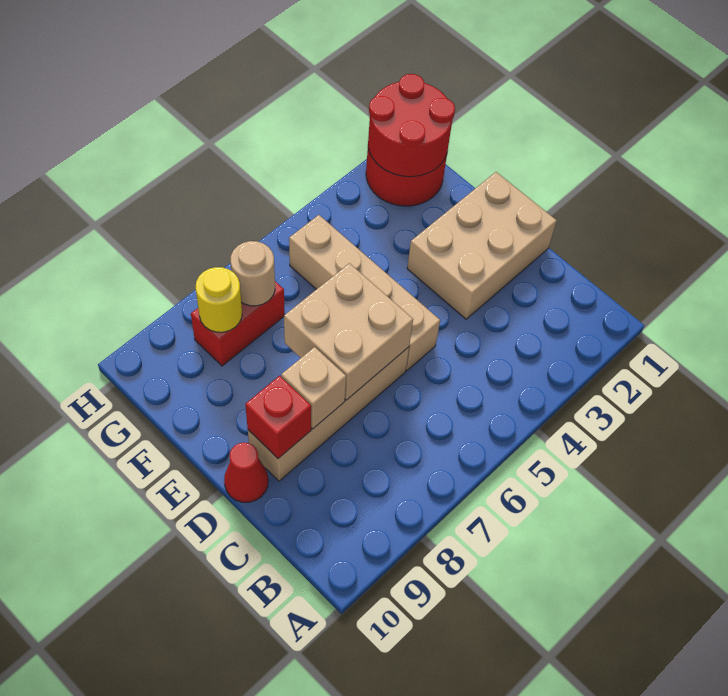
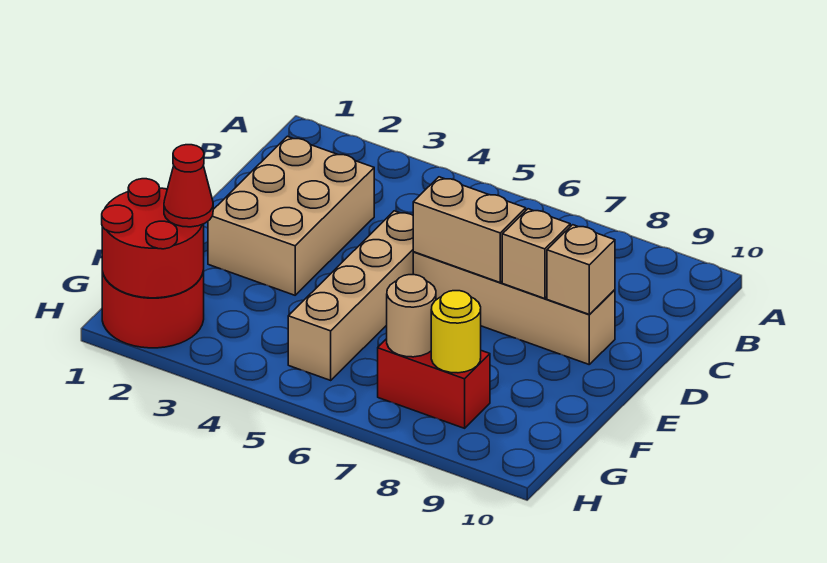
tan brick D1:E3 level 1 -> tan brick C2:E3 level 1
tan brick D6:E7 level 2 -> tan brick D6:D7 level 2
red brick D9 level 2 -> tan brick D9 level 2
red cone D10 level 1 -> red cone G2 level 3

